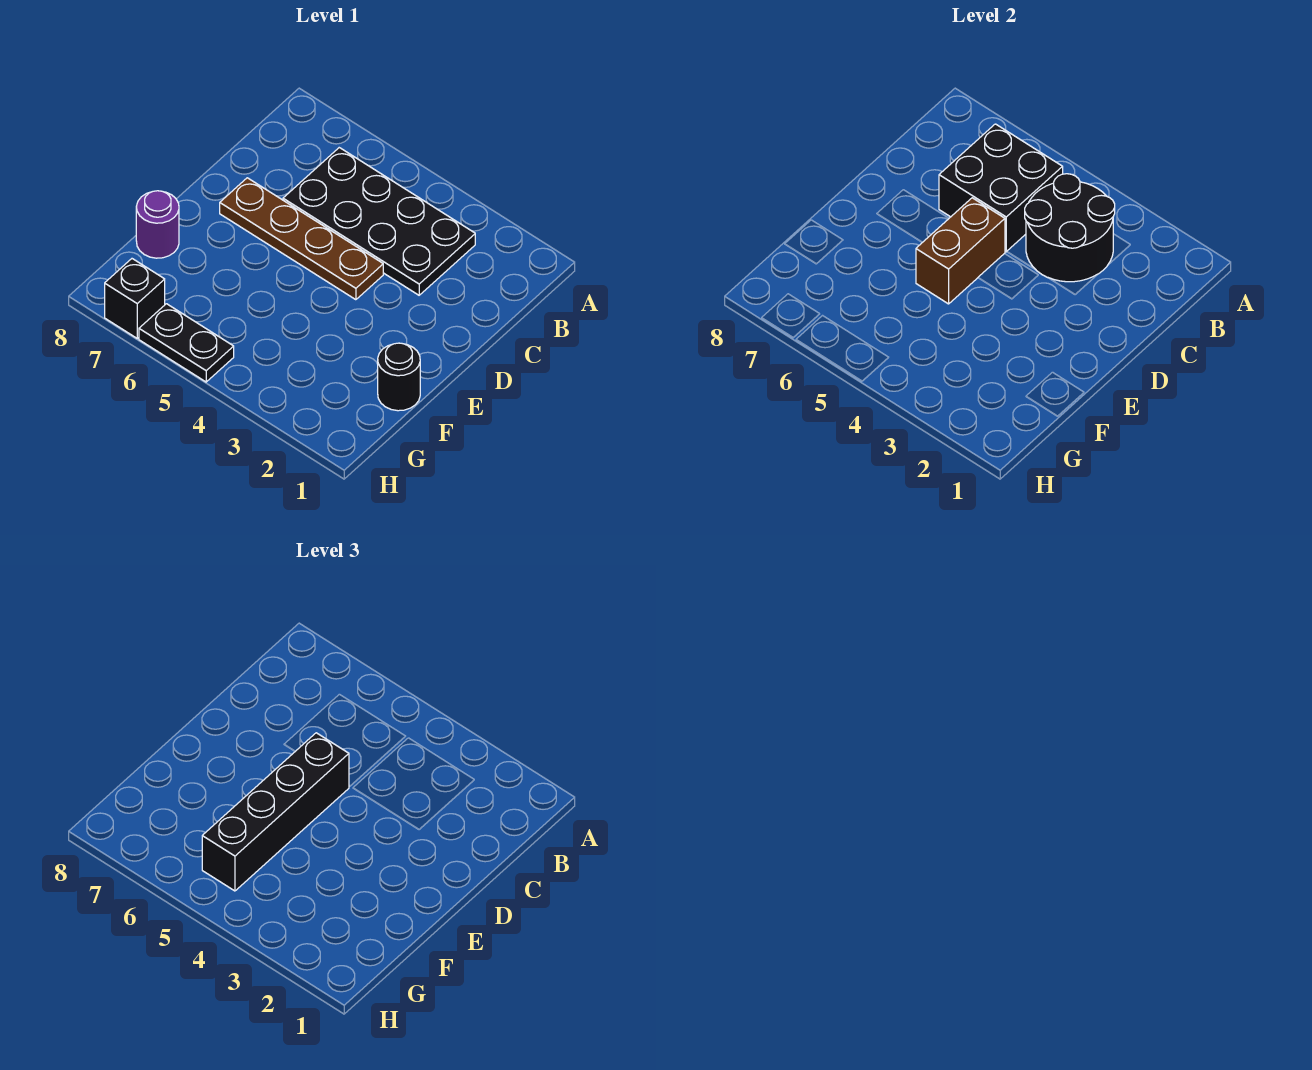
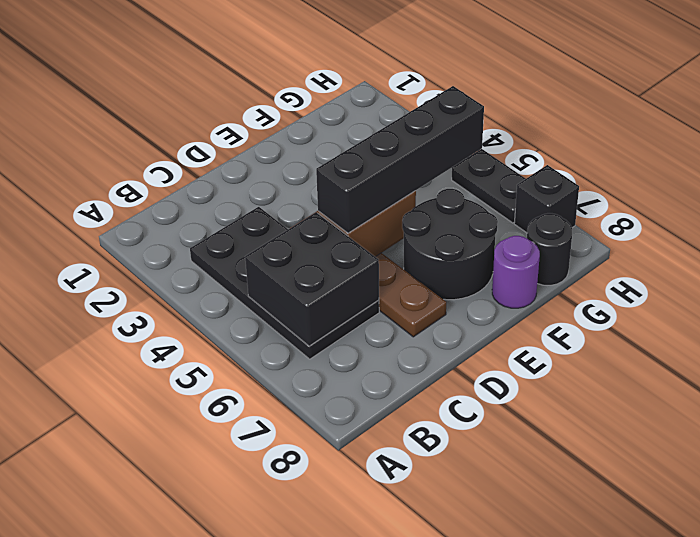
black round brick B3:C4 level 2 -> black round brick E6:F7 level 1
black round brick F1 level 1 -> black round brick G8 level 1

